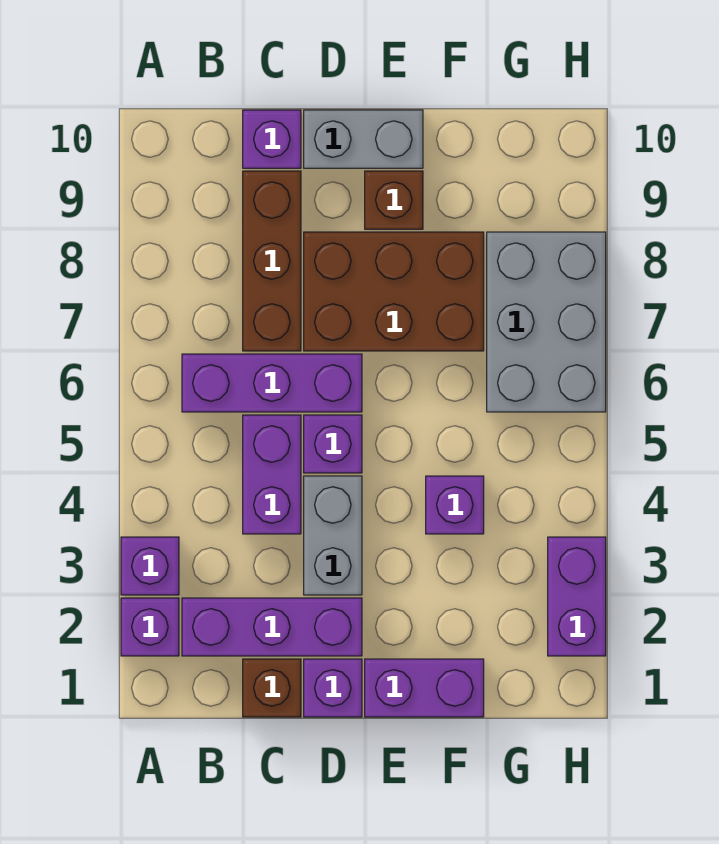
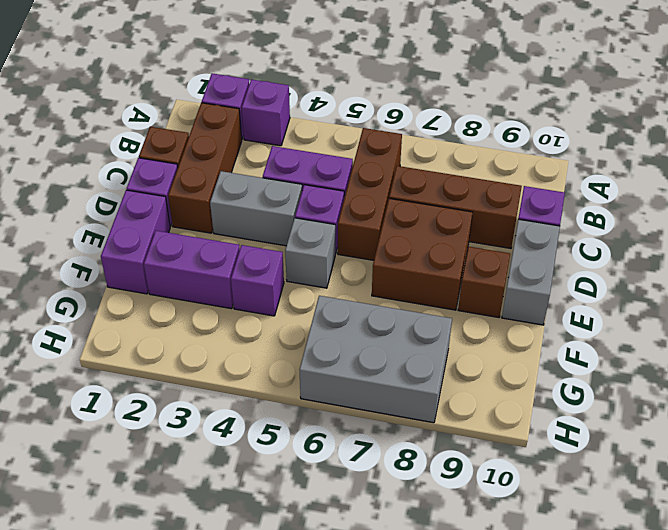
purple brick B2:D2 level 1 -> brown brick B2:D2 level 1
purple brick B6:D6 level 1 -> brown brick B6:D6 level 1
brown brick D7:F8 level 1 -> brown brick D7:E8 level 1
none -> grey brick E5 level 1
purple brick H2:H3 level 1 -> purple brick F2:F3 level 1

